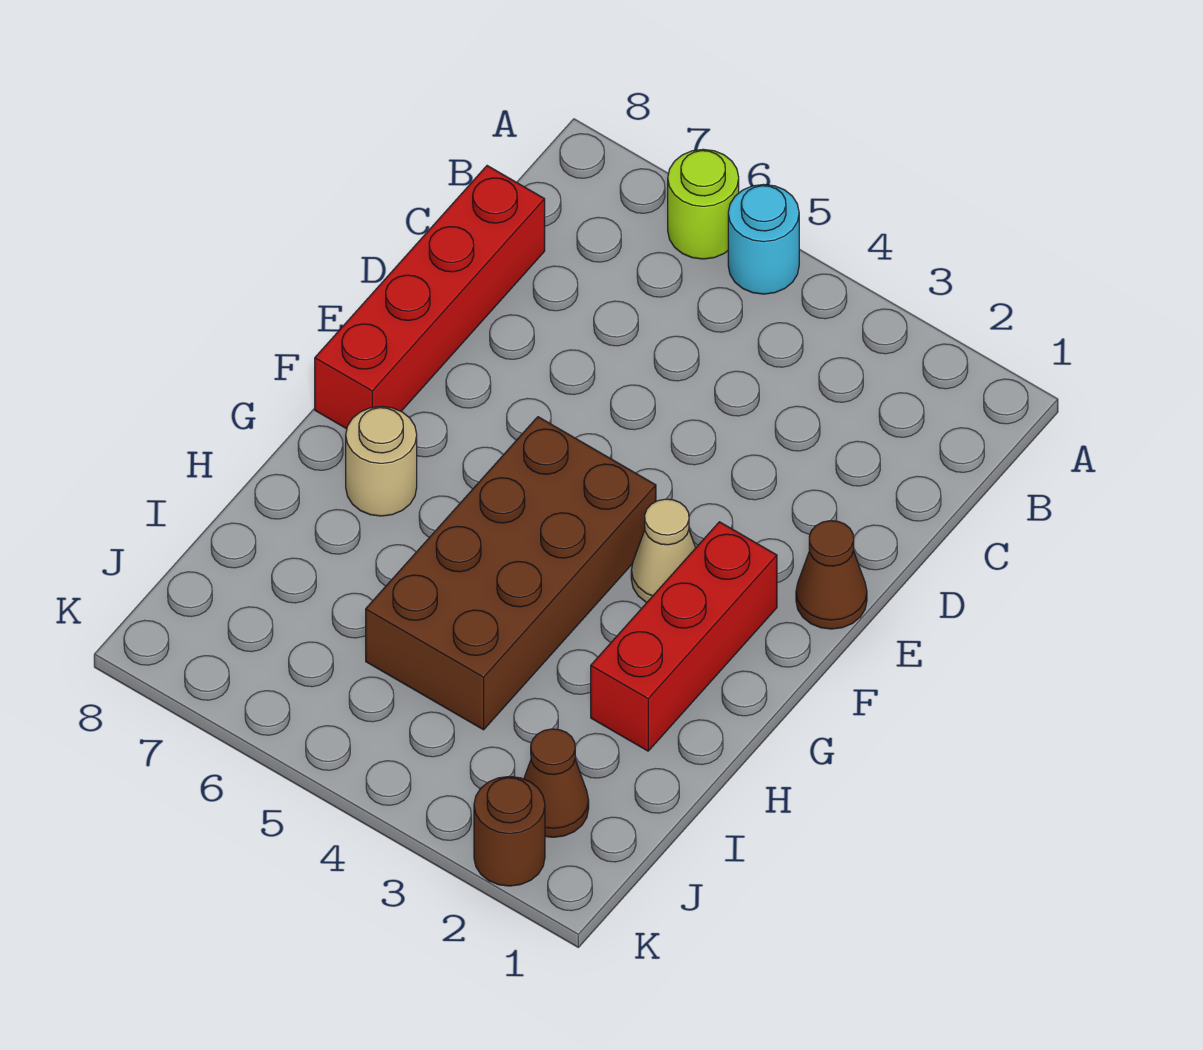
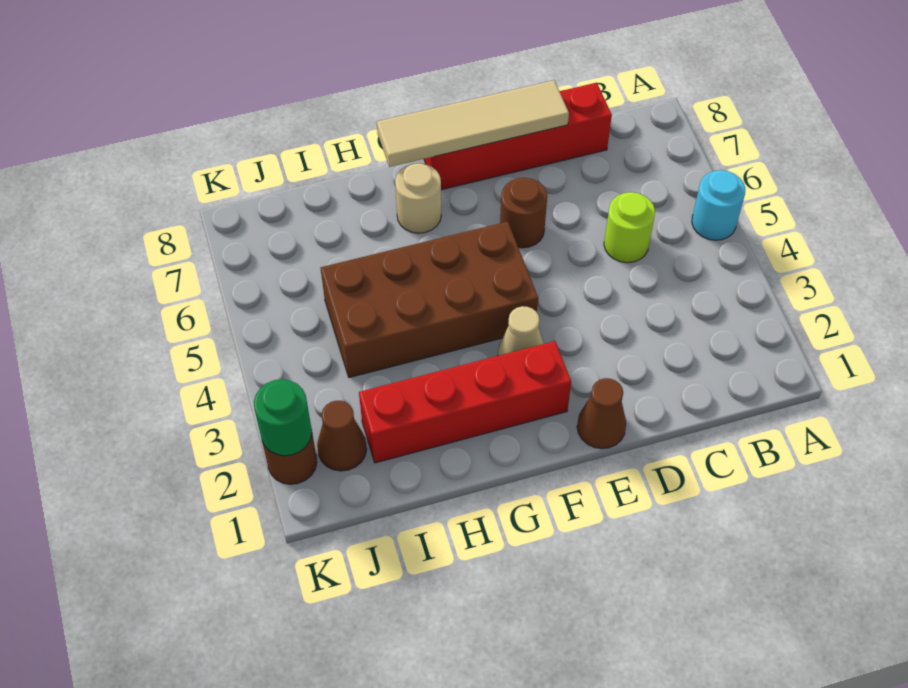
lime round brick A6 level 1 -> lime round brick C5 level 1
none -> tan tile D8:G8 level 2
none -> brown round brick E6 level 1
red brick F2:H2 level 1 -> red brick F2:I2 level 1
none -> green round brick K2 level 2

